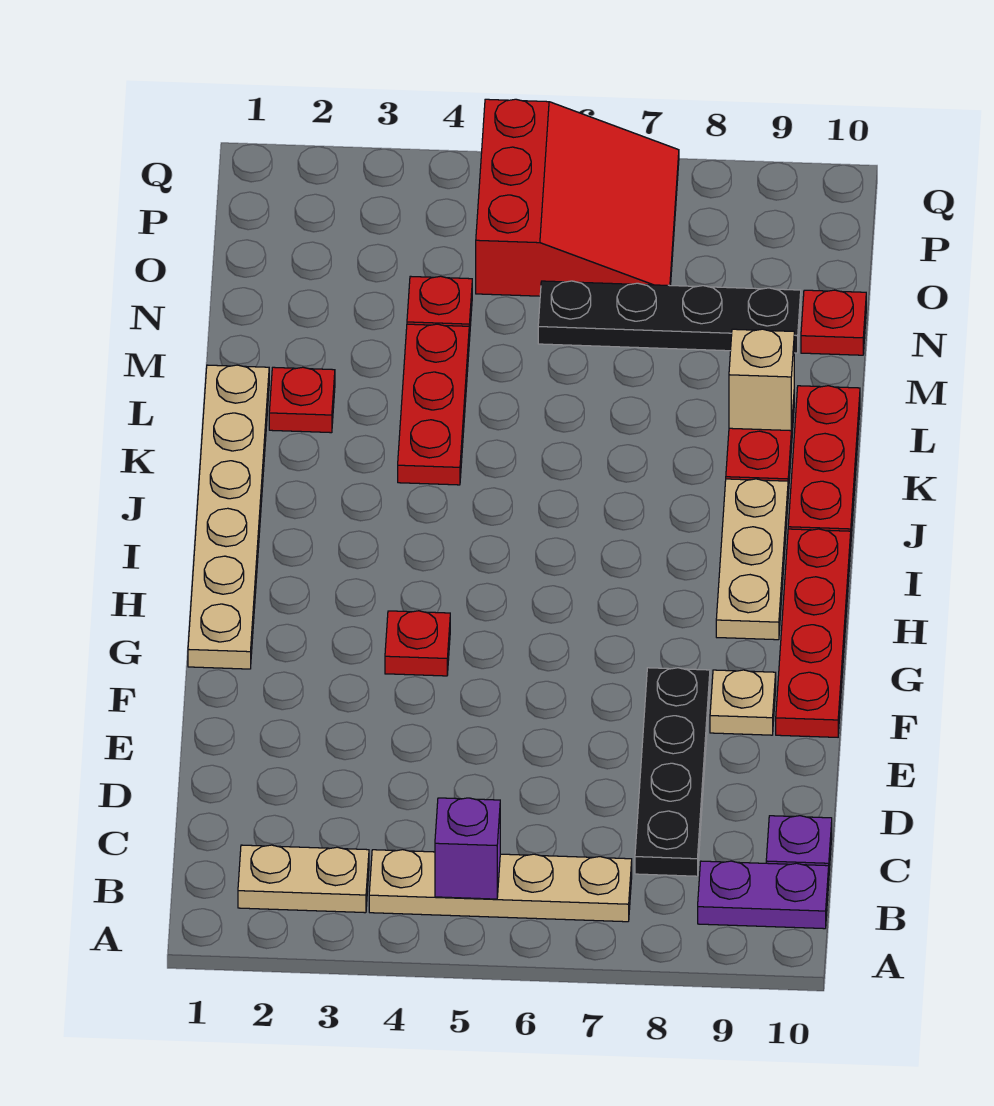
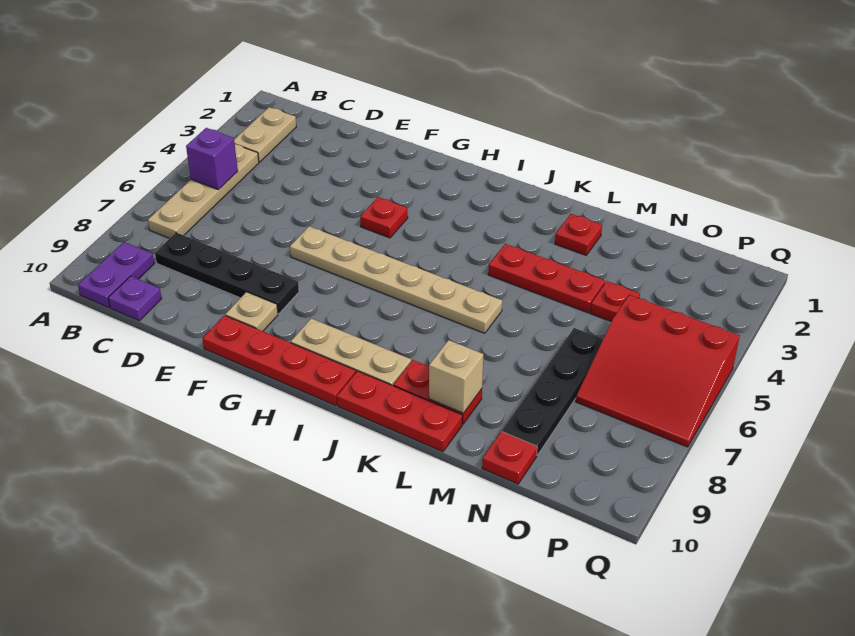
tan plate G1:L1 level 1 -> tan plate F6:K6 level 1

